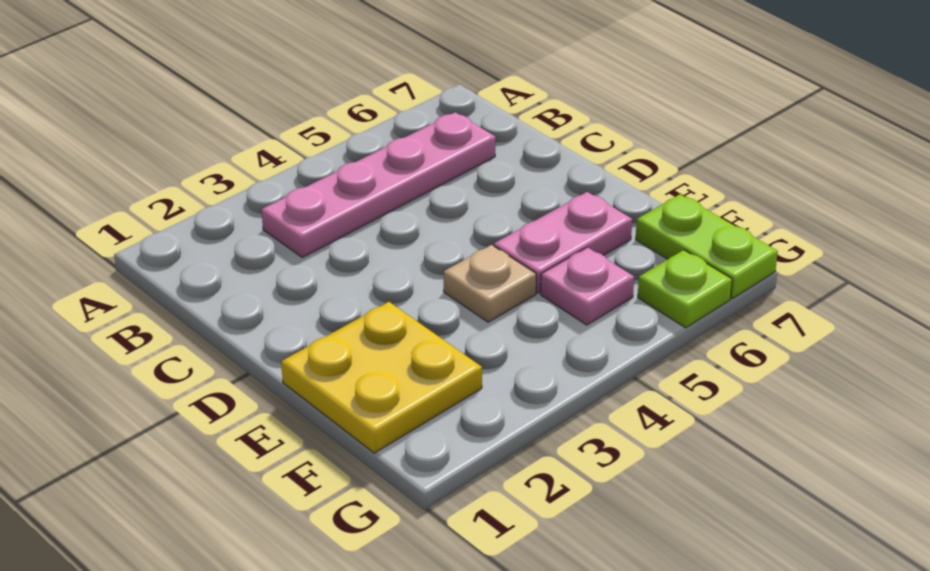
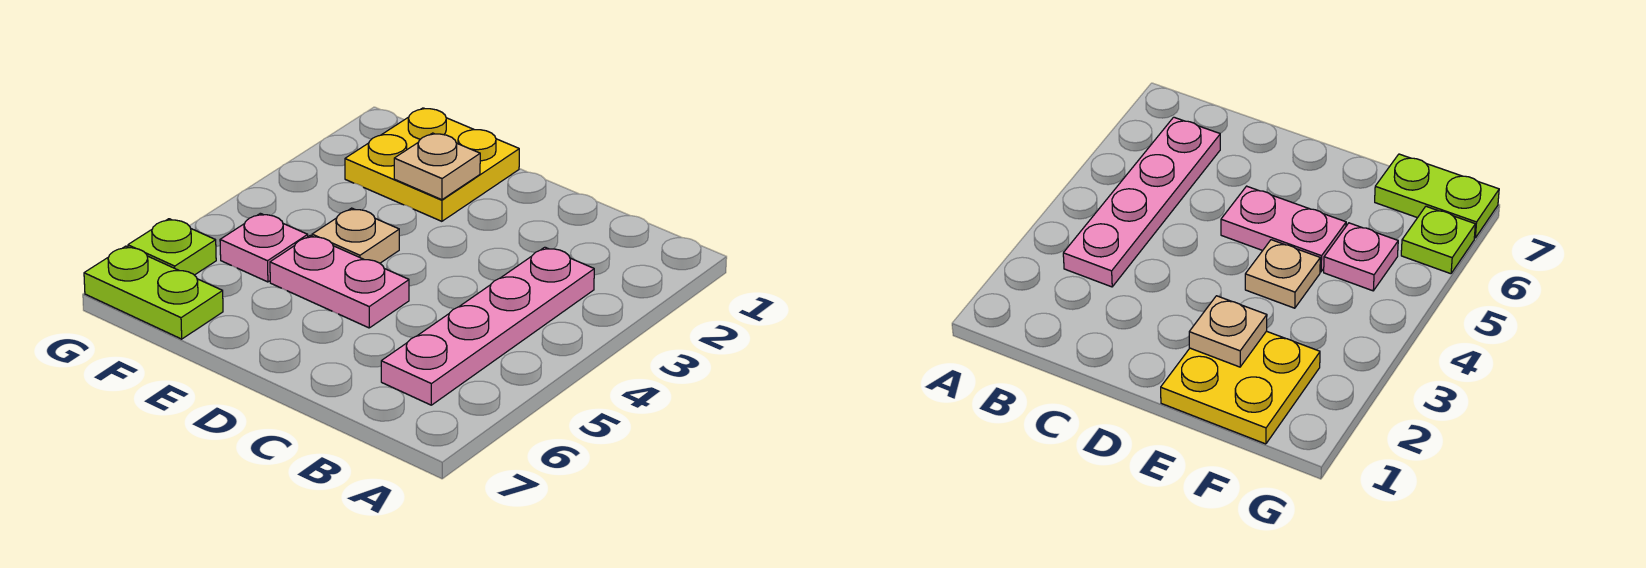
none -> tan plate E2 level 2
pink plate E5:E6 level 1 -> pink plate D5:E5 level 1

